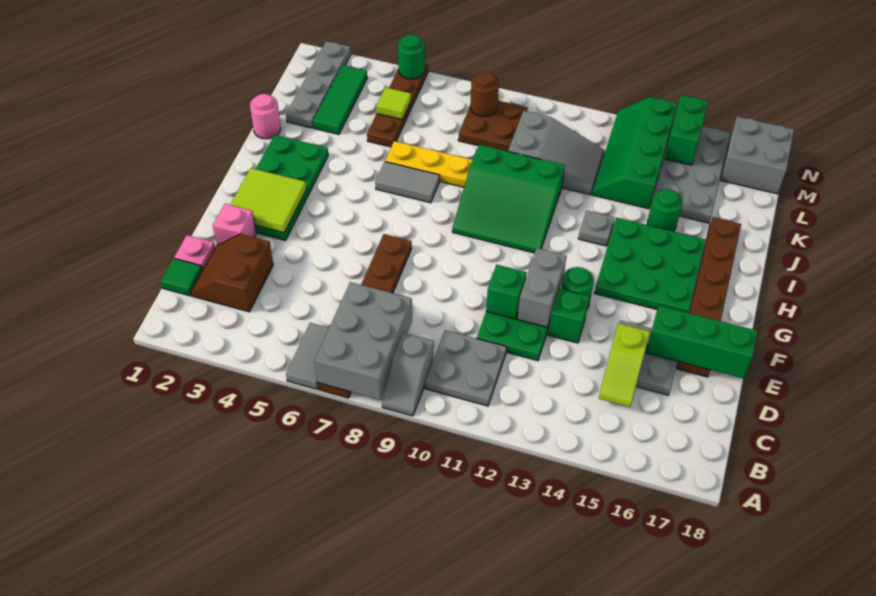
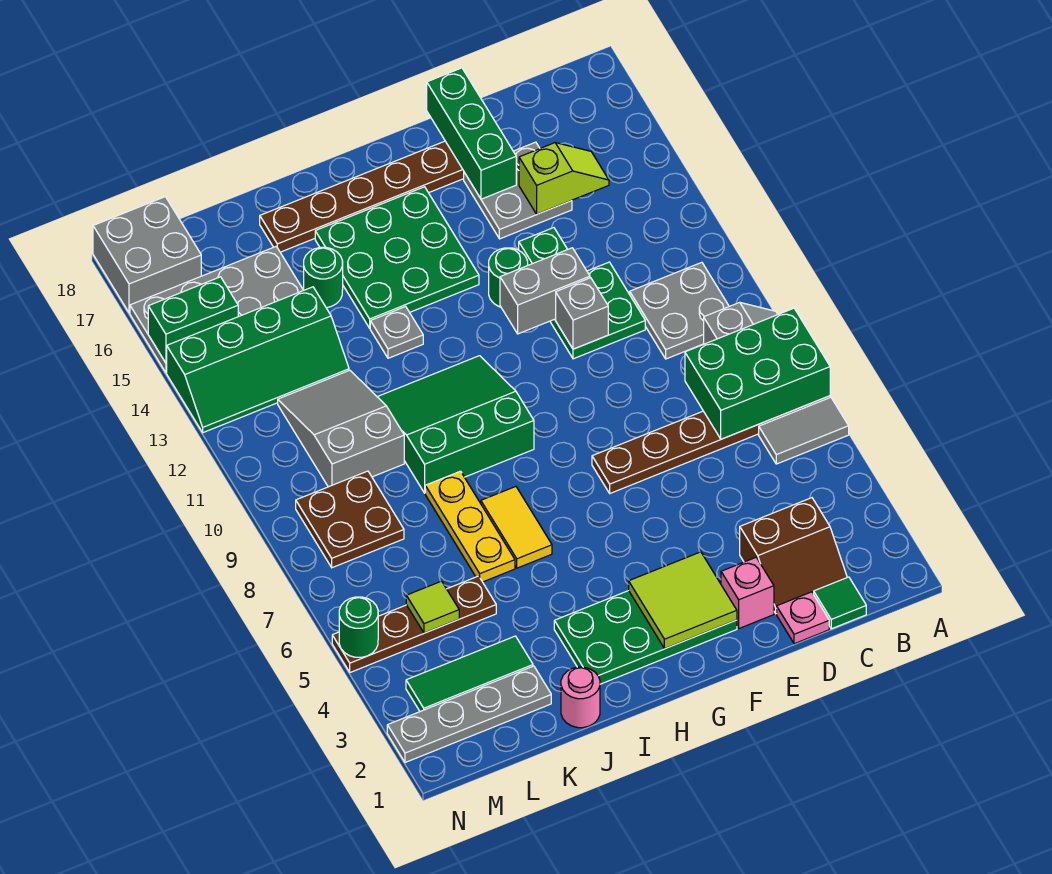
grey brick A7:C8 level 2 -> green brick A7:C8 level 2
green brick E11 level 2 -> grey brick E11 level 2
green slope H9:J11 level 1 top J -> green slope H9:J11 level 1 top 9
grey tile I6:I7 level 1 -> yellow tile I6:I7 level 1
brown round brick M8 level 2 -> none

